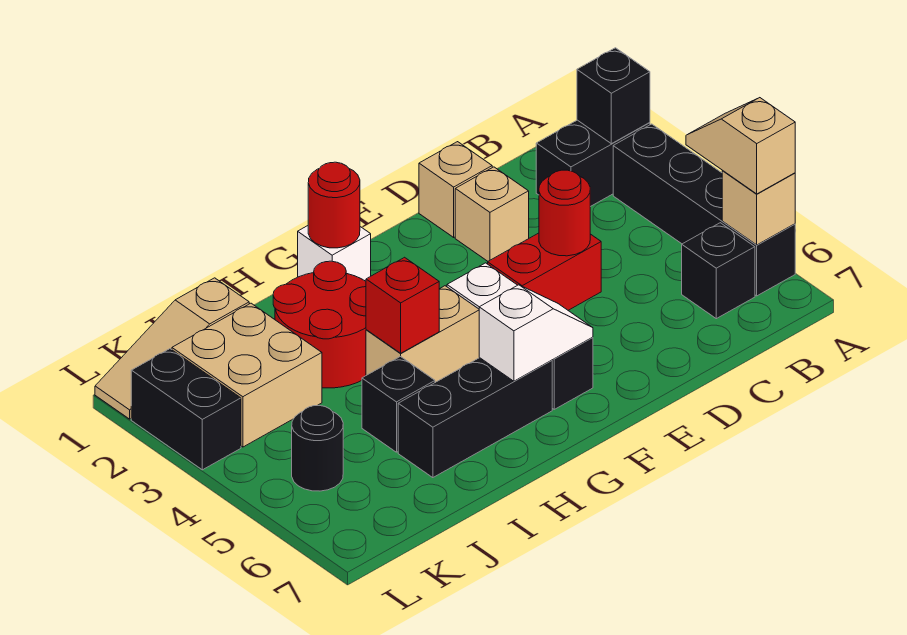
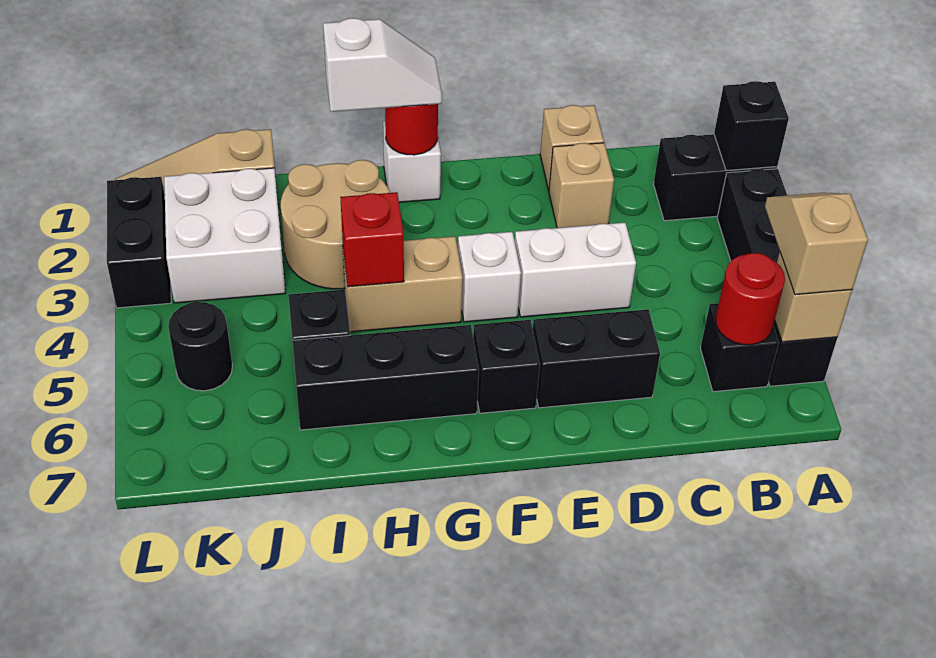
red brick D4:E4 level 1 -> white brick D4:E4 level 1
red round brick D4 level 2 -> red round brick B6 level 2
none -> black brick D6:E6 level 1
white slope F6:G6 level 2 top G -> white slope G1:H1 level 3 top H
red round brick H2:I3 level 1 -> tan round brick H2:I3 level 1
tan brick J2:K3 level 1 -> white brick J2:K3 level 1

